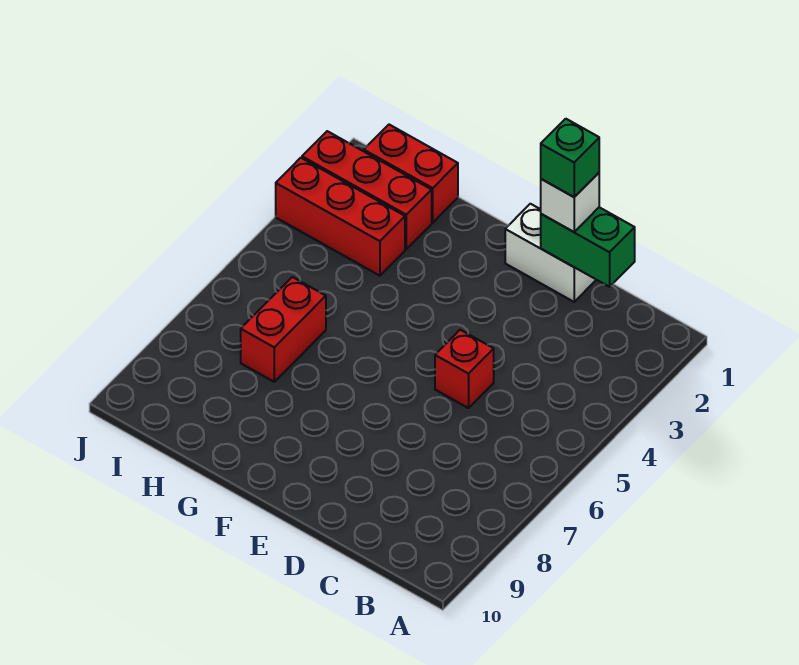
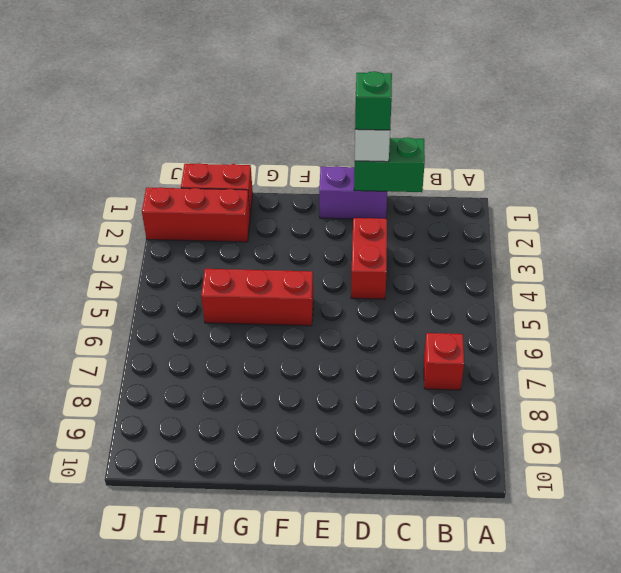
white brick D1:E1 level 1 -> purple brick D1:E1 level 1
red brick D5 level 1 -> red brick B7 level 1
red brick H3:J3 level 1 -> red brick F5:H5 level 1
red brick H6:H7 level 1 -> red brick D3:D4 level 1

